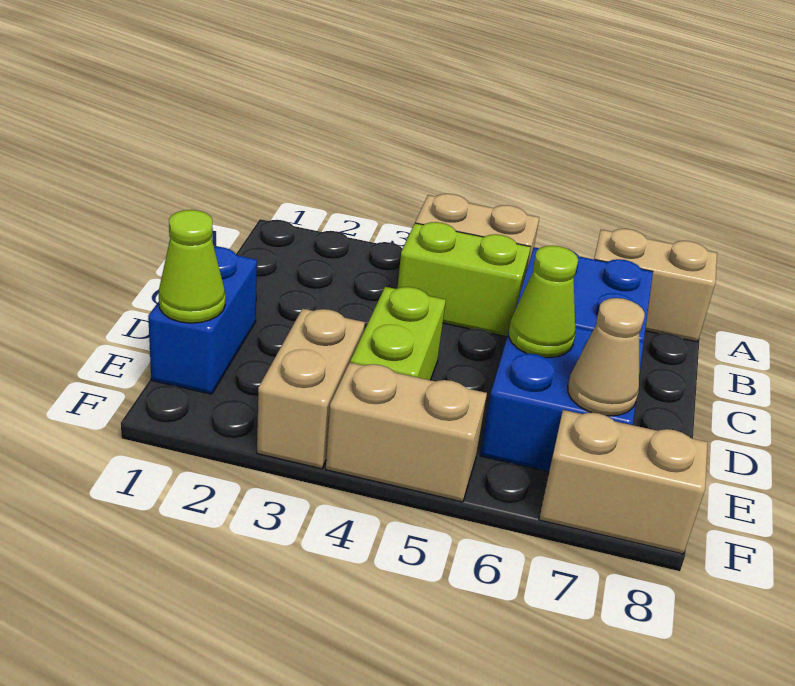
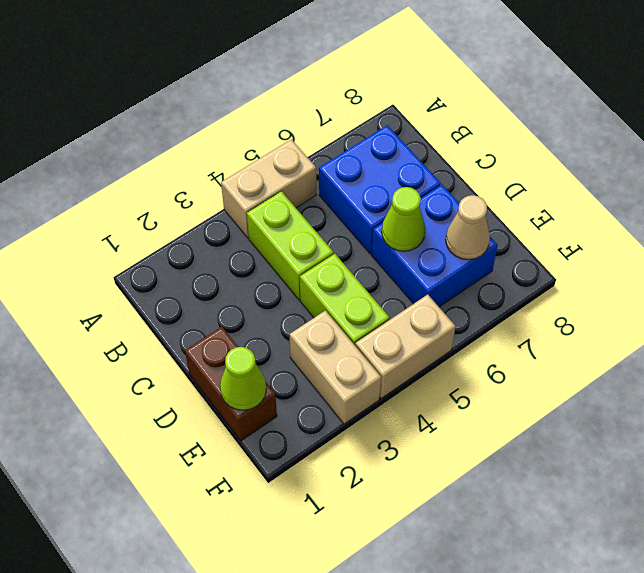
tan brick A7:A8 level 1 -> none
lime brick B4:B5 level 1 -> lime brick B4:C4 level 1
blue brick D1:E1 level 1 -> brown brick D1:E1 level 1
tan brick F7:F8 level 1 -> none

